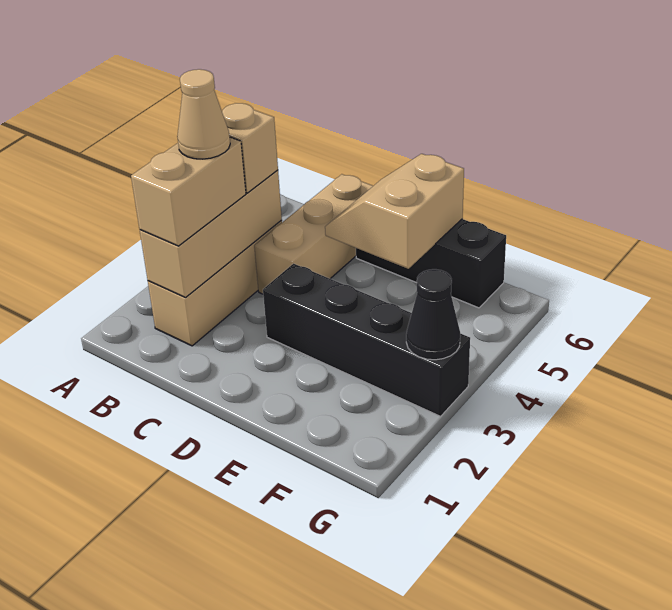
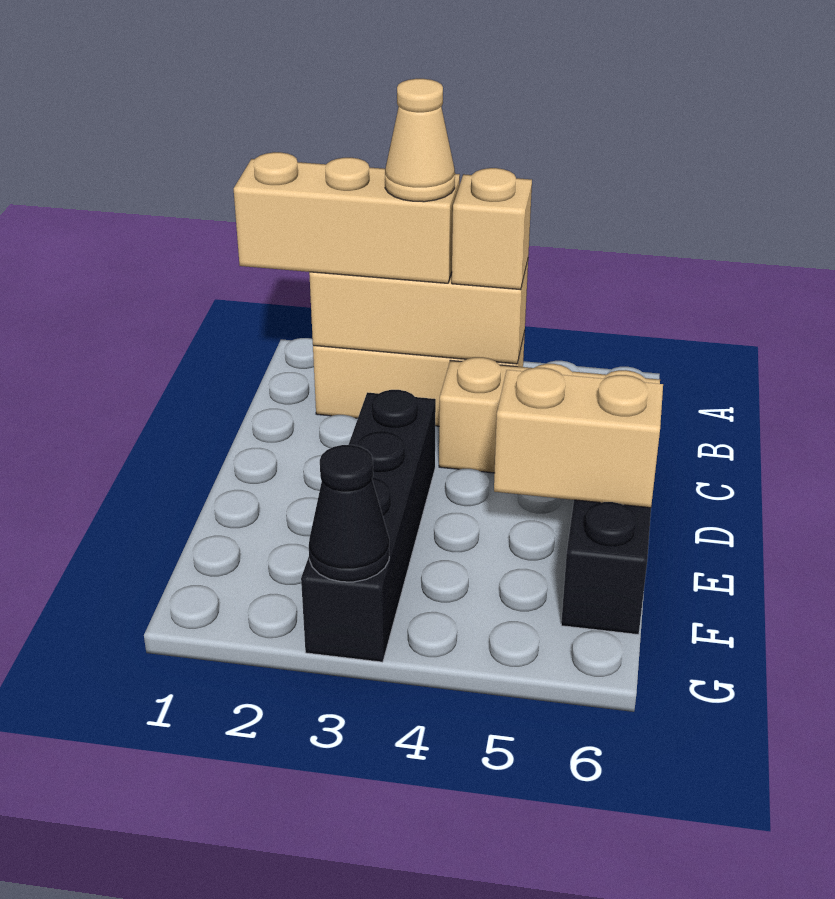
tan brick B2:B3 level 3 -> tan brick B1:B3 level 3

